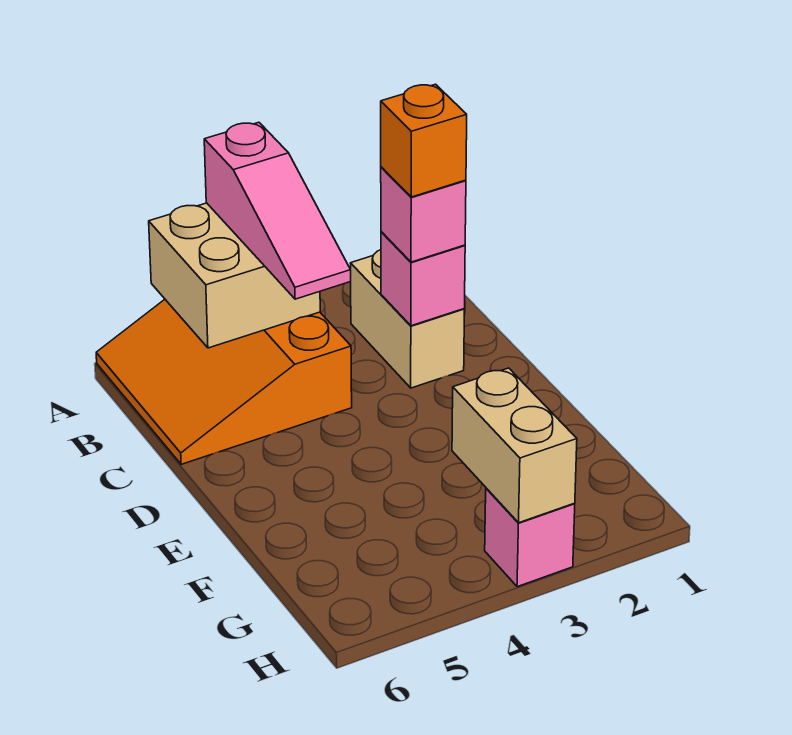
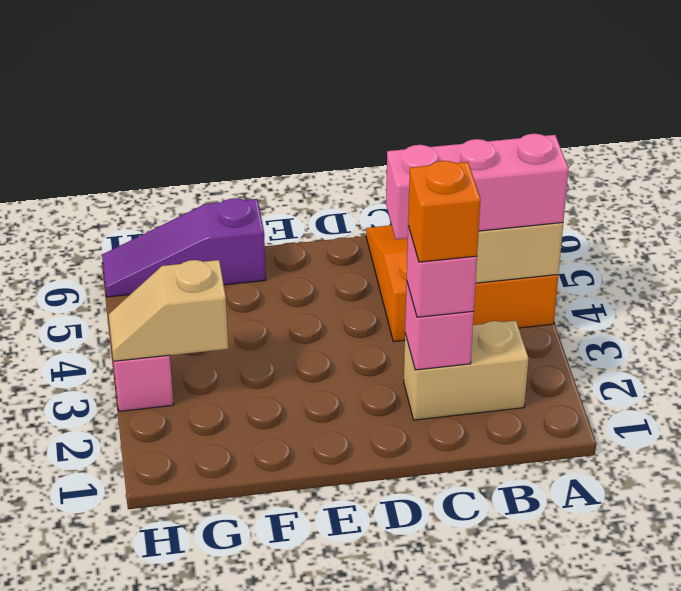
pink slope A4:C4 level 3 top A -> pink brick A4:C4 level 3
none -> purple slope F6:H6 level 1 top F
tan brick G3:H3 level 2 -> tan slope G3:H3 level 2 top G

